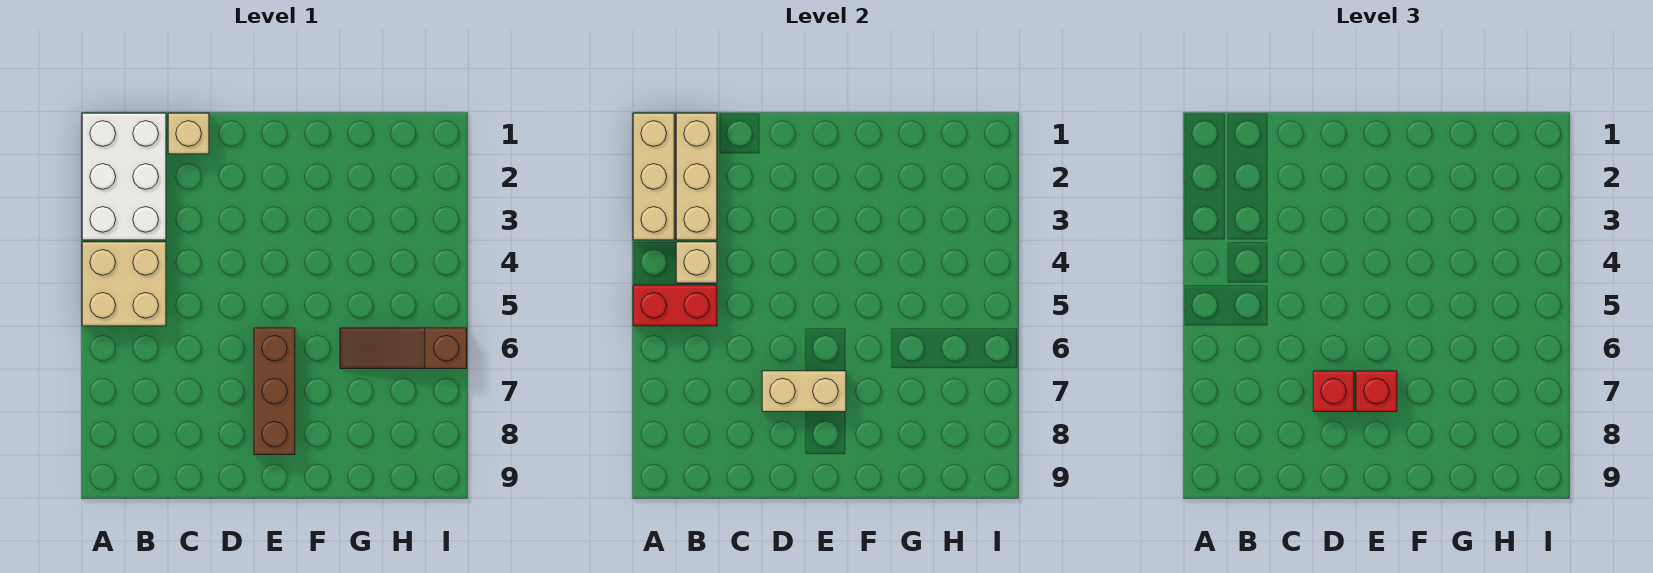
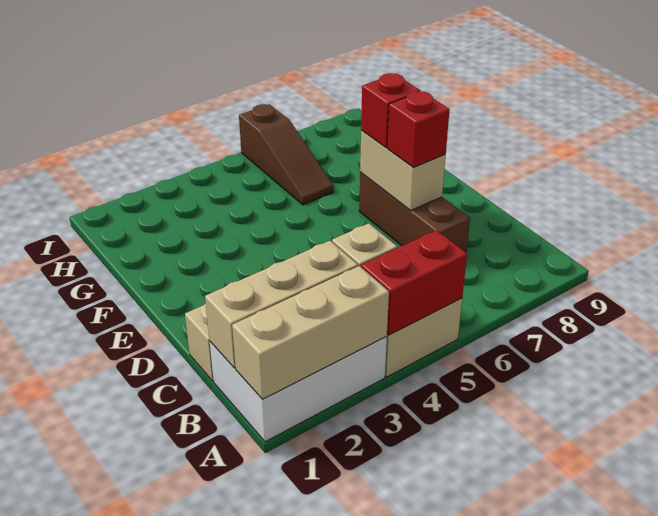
red brick A5:B5 level 2 -> red brick A4:A5 level 2
brown brick E6:E8 level 1 -> brown brick C7:E7 level 1

